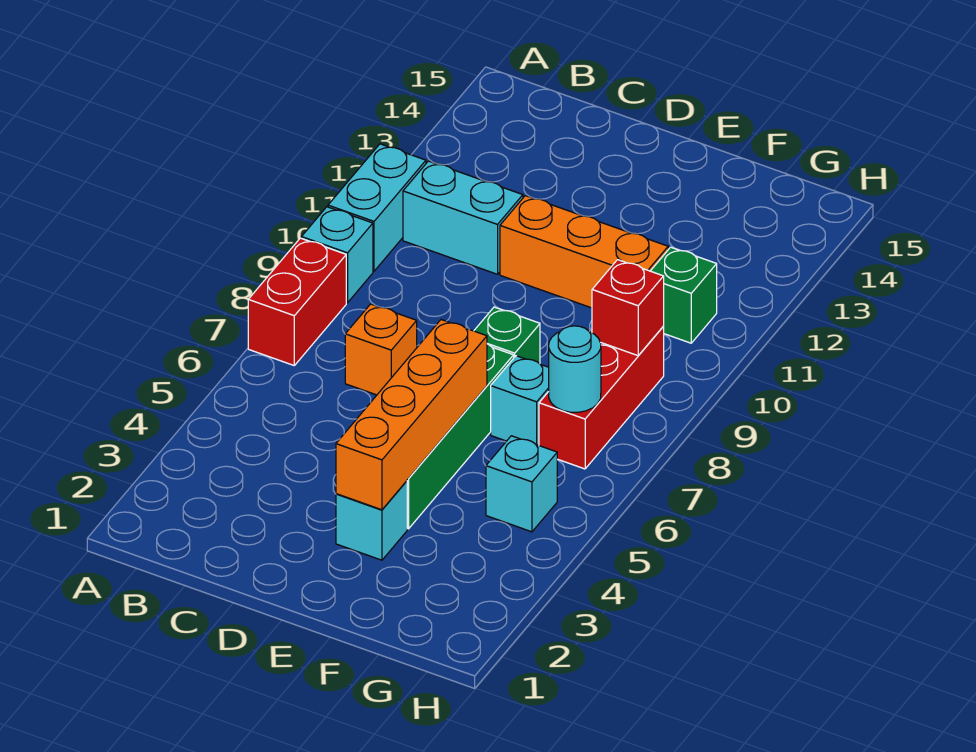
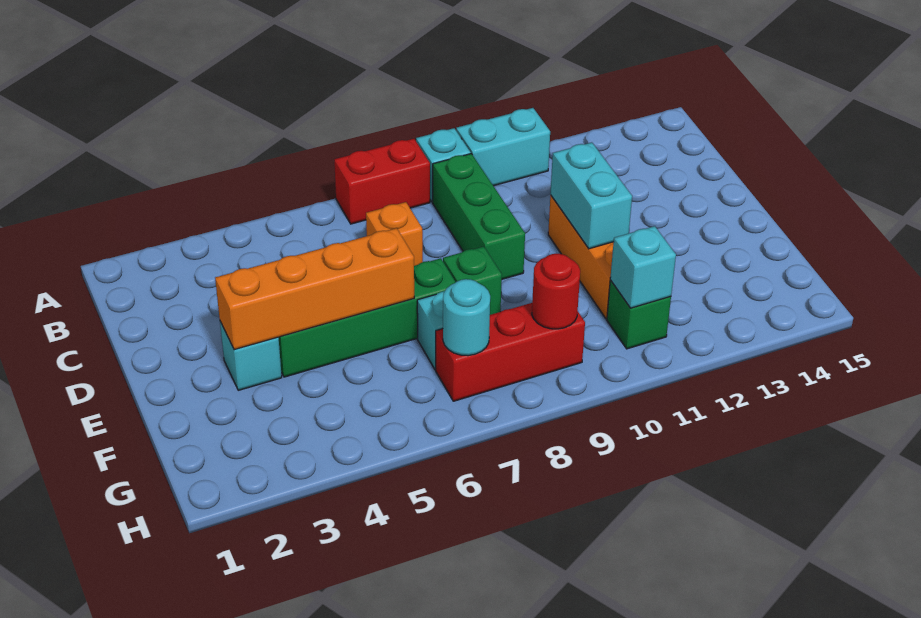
none -> green brick B9:D9 level 1
cyan brick B11:C11 level 1 -> cyan brick D11:E11 level 2
cyan brick G5 level 1 -> cyan brick G11 level 2
red brick G9 level 2 -> red round brick G9 level 2

